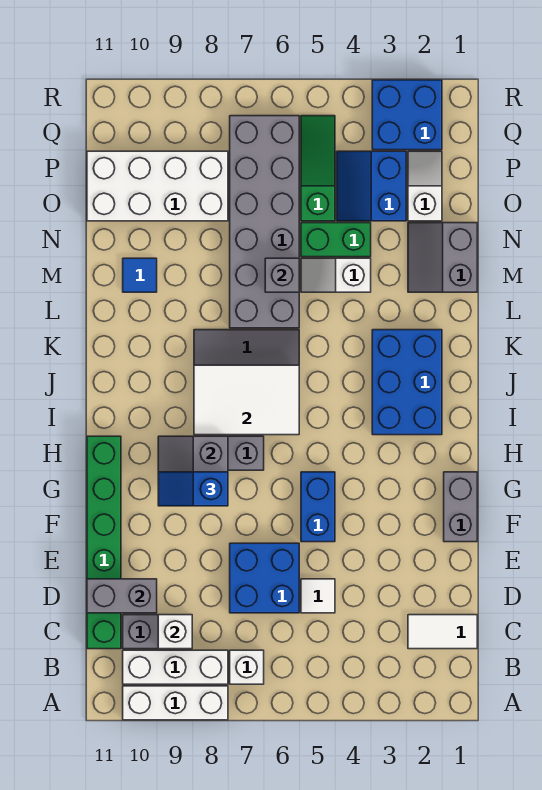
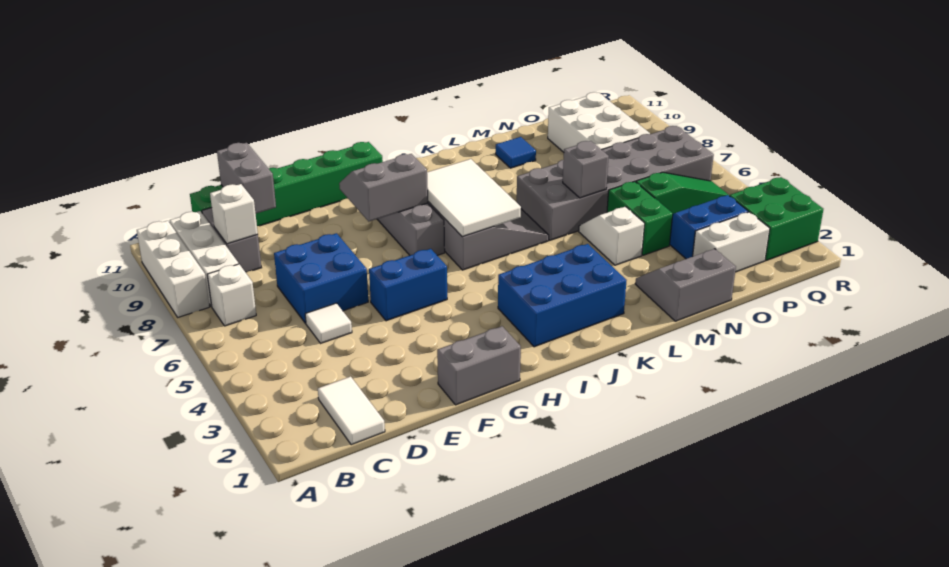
blue slope G8:G9 level 3 top 8 -> none
white slope O2:P2 level 1 top O -> white brick O2:P2 level 1
white brick O8:P11 level 1 -> white brick O8:P10 level 1
blue brick Q2:R3 level 1 -> green brick Q2:R3 level 1

